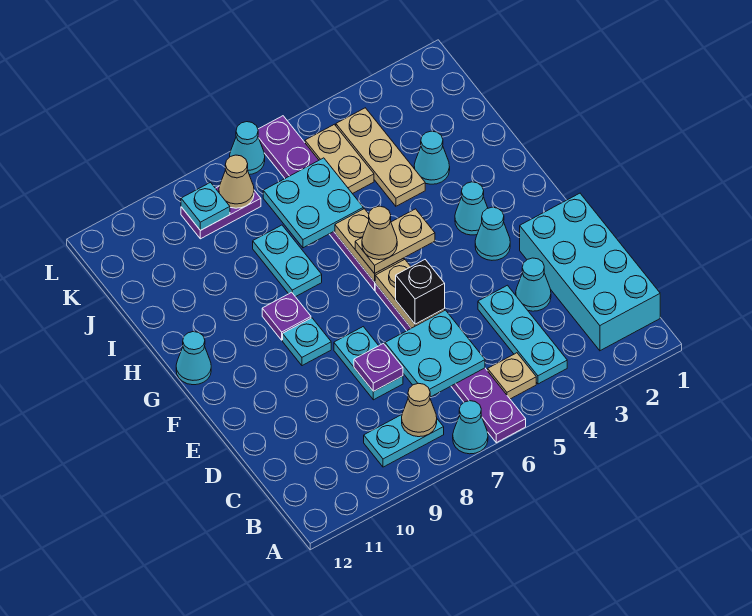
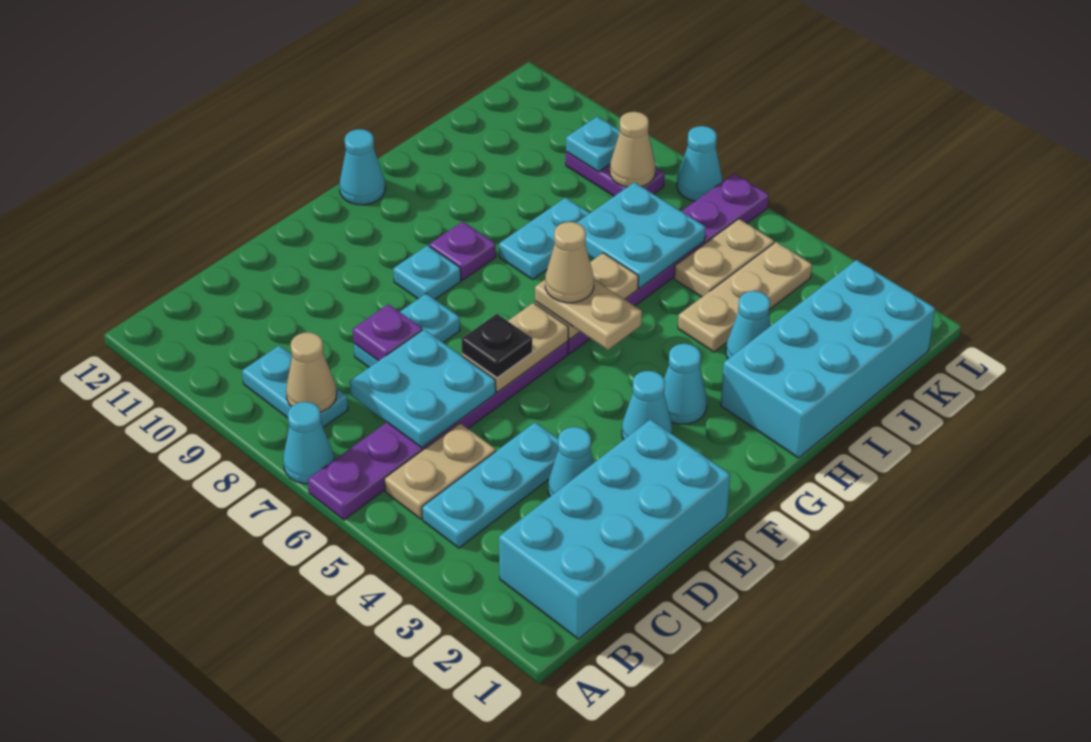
tan plate B5 level 1 -> tan plate B5:C5 level 1
black brick E6 level 3 -> black plate E6 level 3
none -> cyan brick H1:K2 level 1

